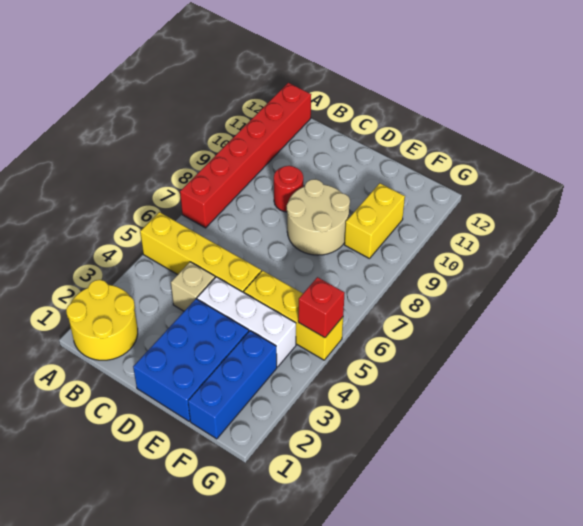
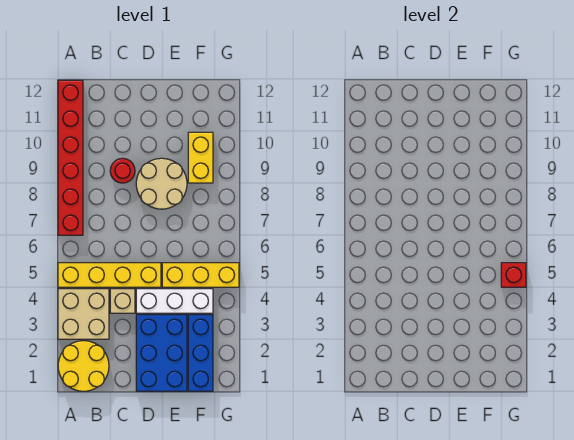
none -> tan brick A3:B4 level 1

